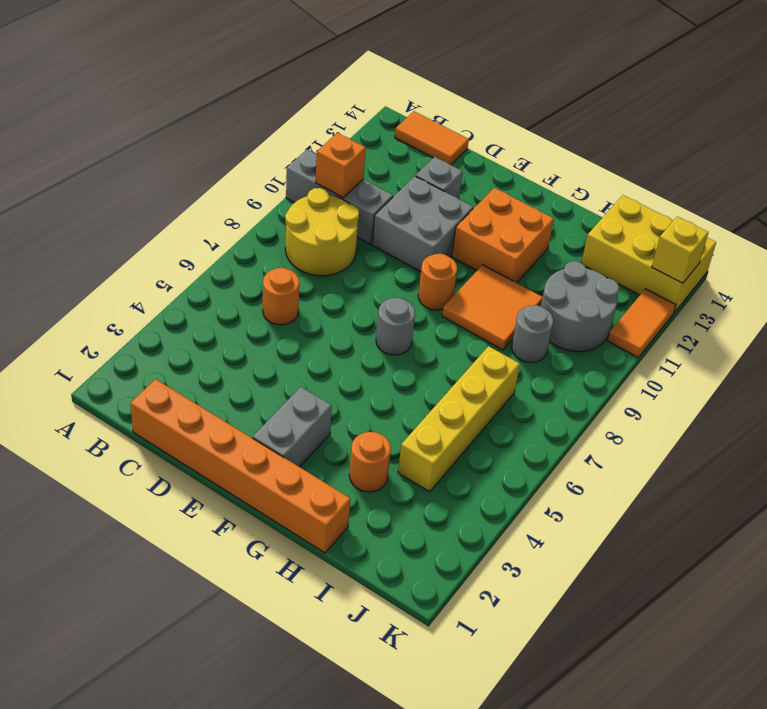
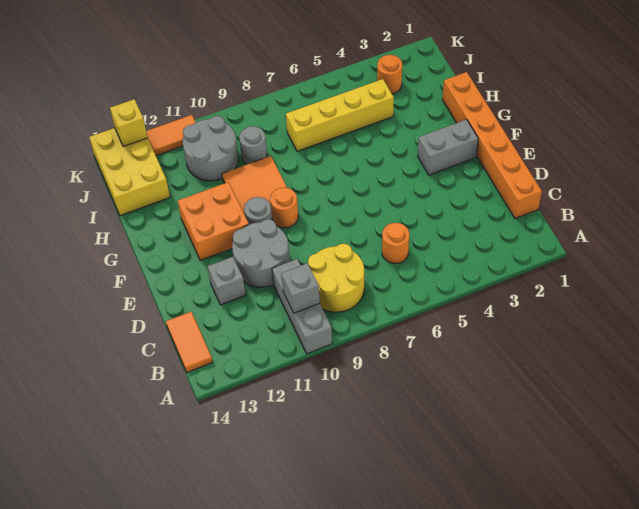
orange brick B10 level 2 -> grey brick B10 level 2
grey brick D10:E11 level 1 -> grey round brick D10:E11 level 1
grey round brick F7 level 1 -> grey round brick F10 level 1
orange round brick H3 level 1 -> orange round brick J3 level 1

